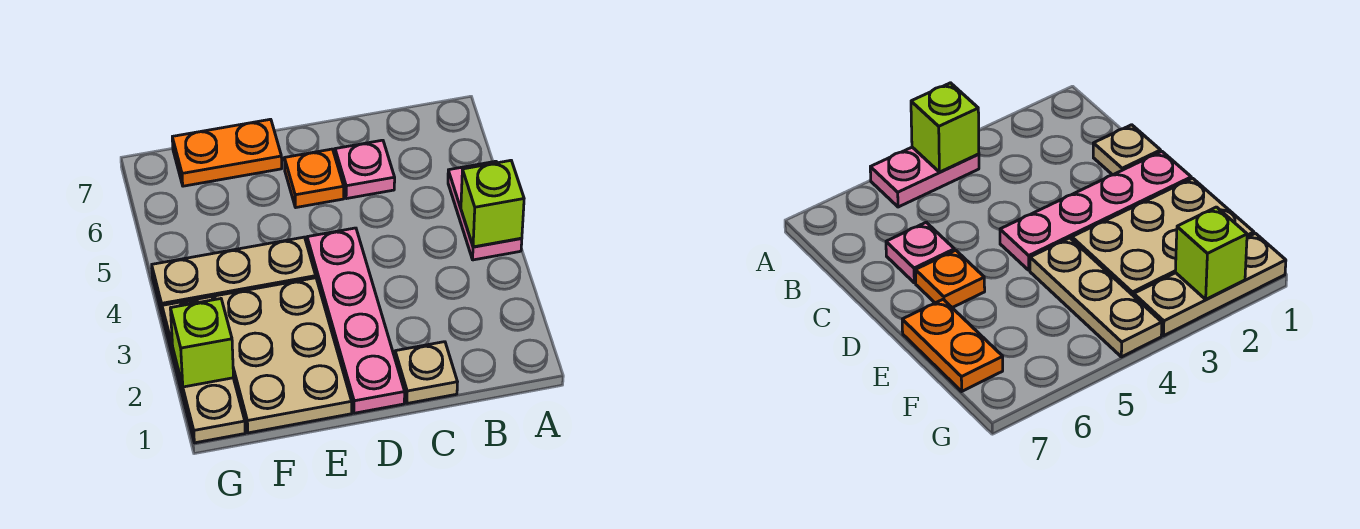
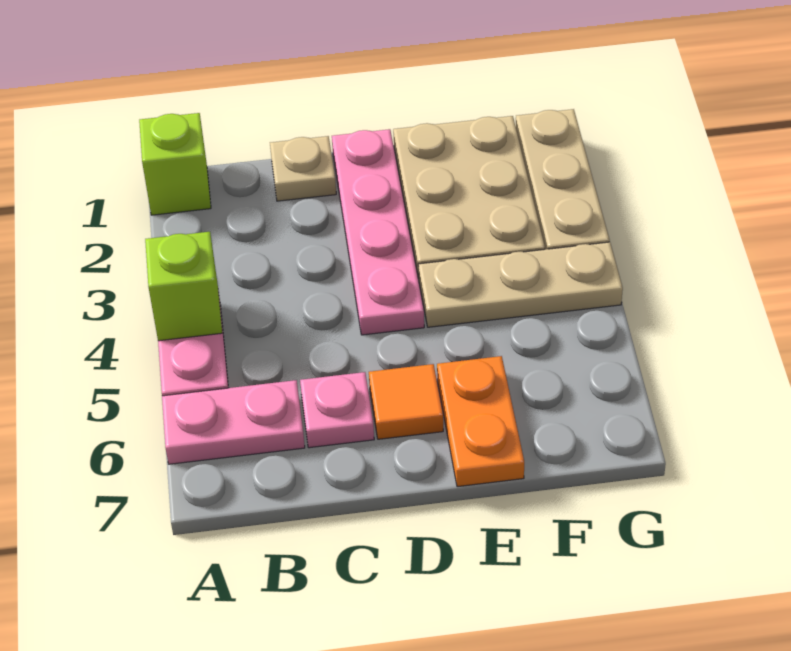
none -> pink plate A6:B6 level 1
orange plate D6 level 1 -> orange tile D6 level 1
orange plate E7:F7 level 1 -> orange plate E6:E7 level 1
lime brick G2 level 2 -> lime brick A1 level 1

